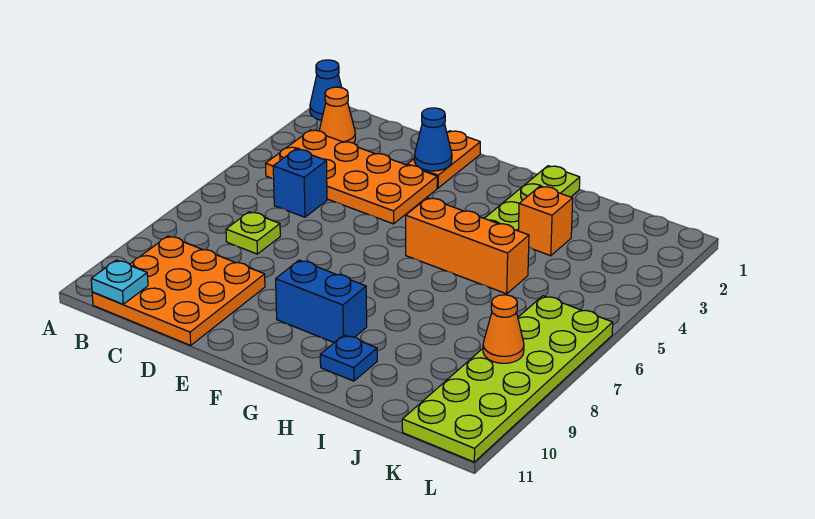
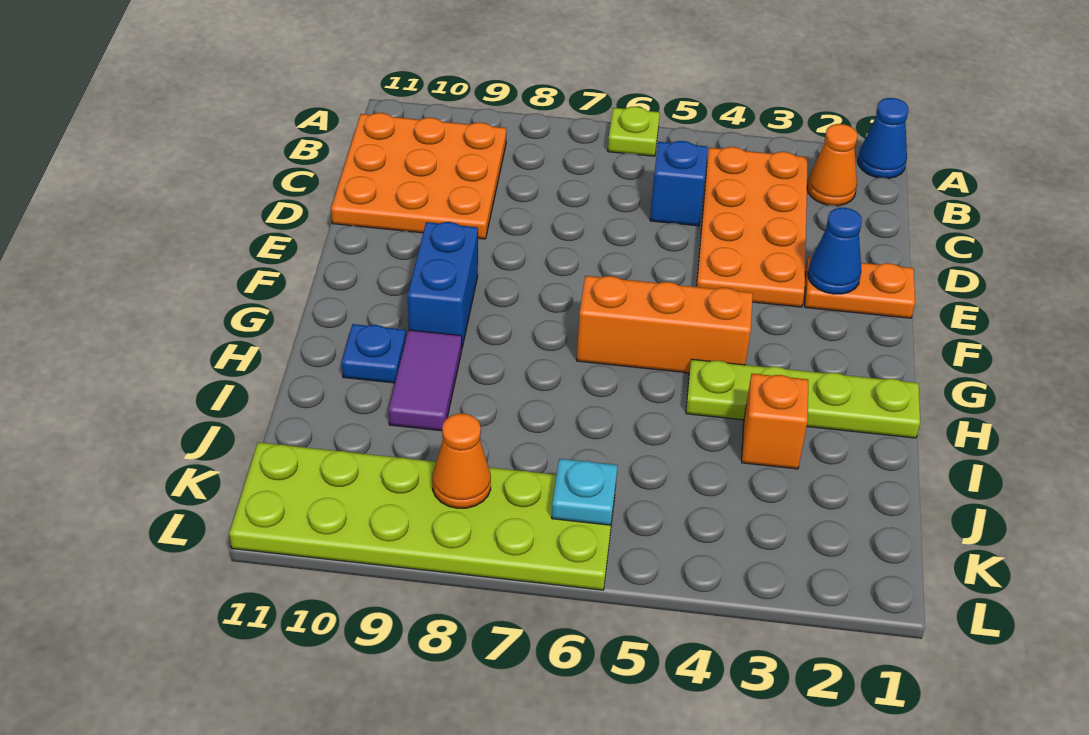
cyan plate B11 level 2 -> cyan plate K6 level 2
lime plate C7 level 1 -> lime plate A6 level 1
orange brick G5:I5 level 1 -> orange brick G4:G6 level 1
none -> purple tile H9:I9 level 1

